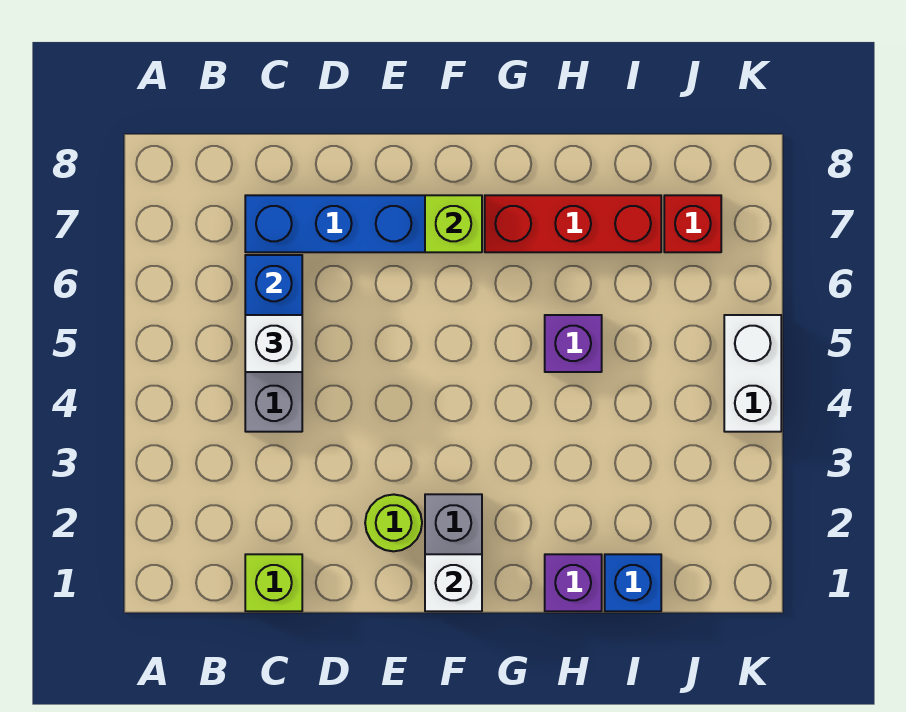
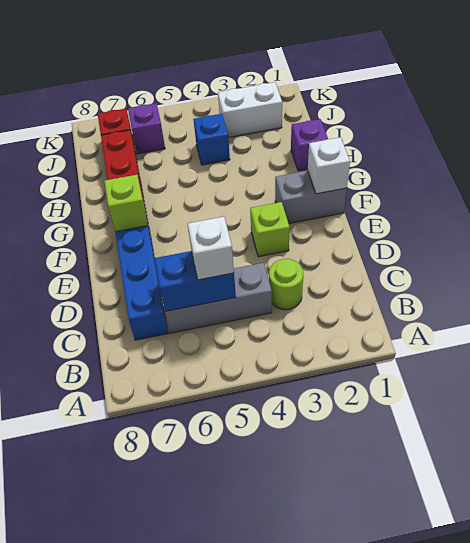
lime brick C1 level 1 -> lime brick E3 level 1
lime round brick E2 level 1 -> lime round brick C3 level 1
purple brick H5 level 1 -> purple brick J6 level 1
blue brick I1 level 1 -> blue brick I4 level 1
white brick K4:K5 level 1 -> white brick J2:J3 level 1

